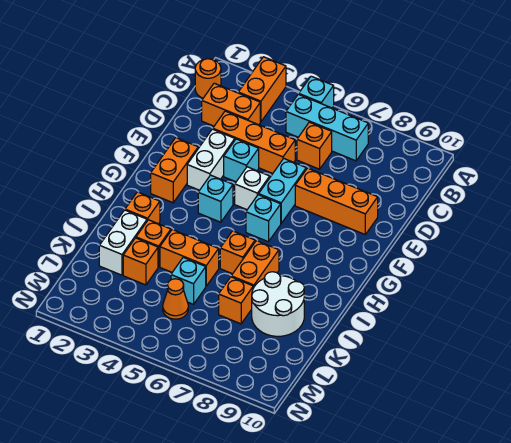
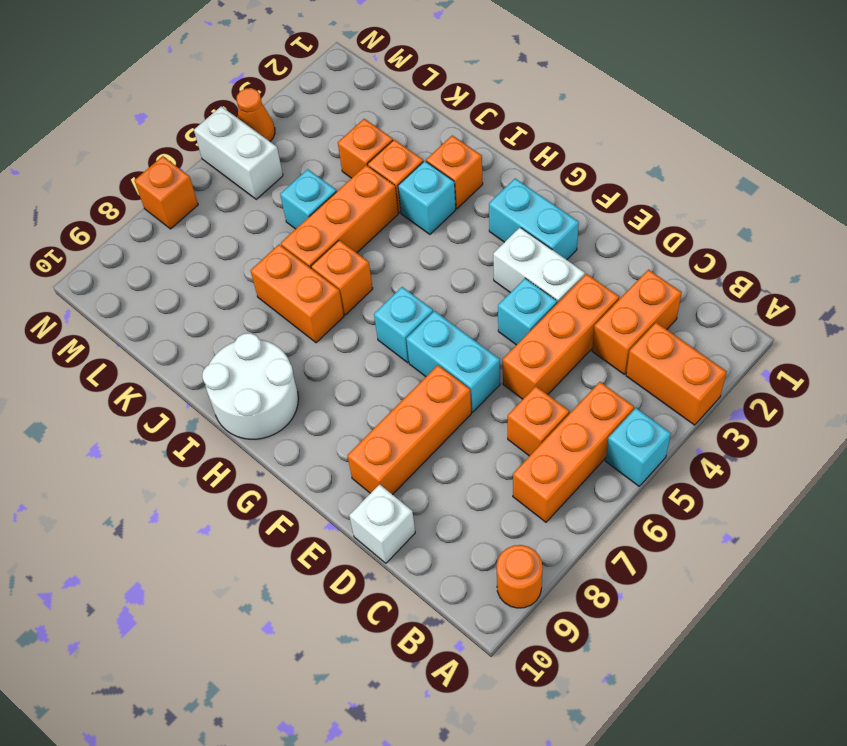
orange round brick B1 level 1 -> orange round brick A9 level 1
cyan brick B5:B7 level 1 -> orange brick B5:B7 level 1
orange brick F2:G2 level 1 -> cyan brick F2:G2 level 1
white brick F5 level 1 -> white brick D10 level 1
cyan brick G4 level 1 -> cyan brick I3 level 1
white brick J2:K2 level 1 -> white brick M5:N5 level 1
orange brick J4:J5 level 1 -> orange brick J4:J6 level 1
white round brick J8:K9 level 1 -> white round brick H9:I10 level 1
orange brick K7 level 1 -> orange brick N7 level 1
orange cone L5 level 1 -> orange cone N4 level 1

